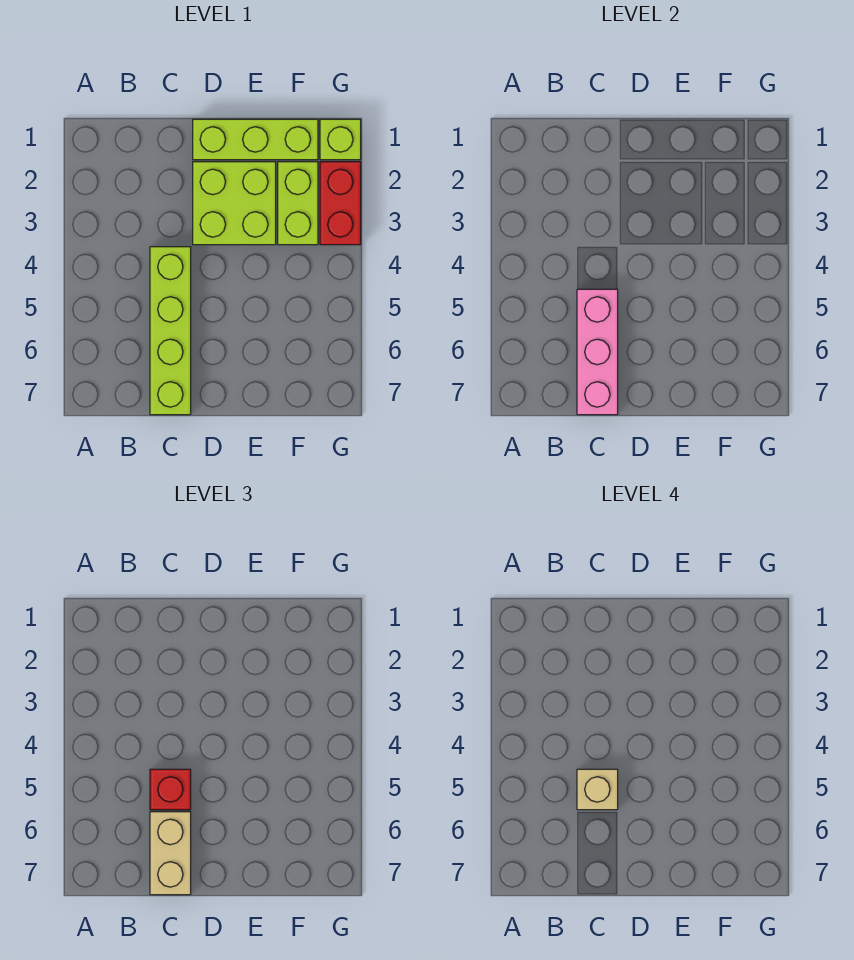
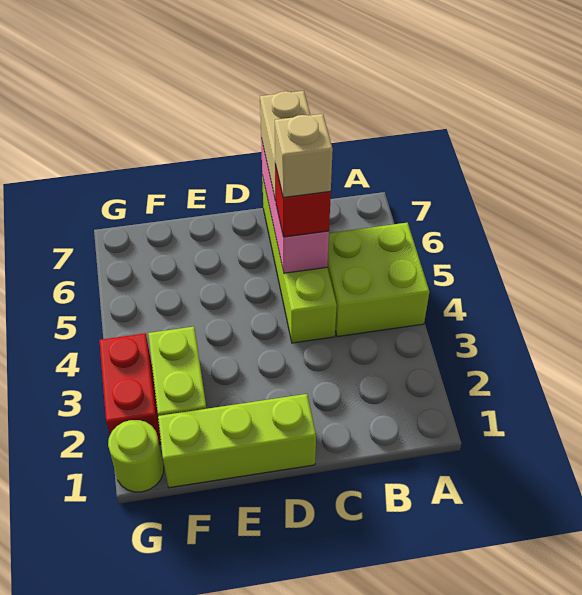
lime brick D2:E3 level 1 -> lime brick A4:B5 level 1
lime brick G1 level 1 -> lime round brick G1 level 1

